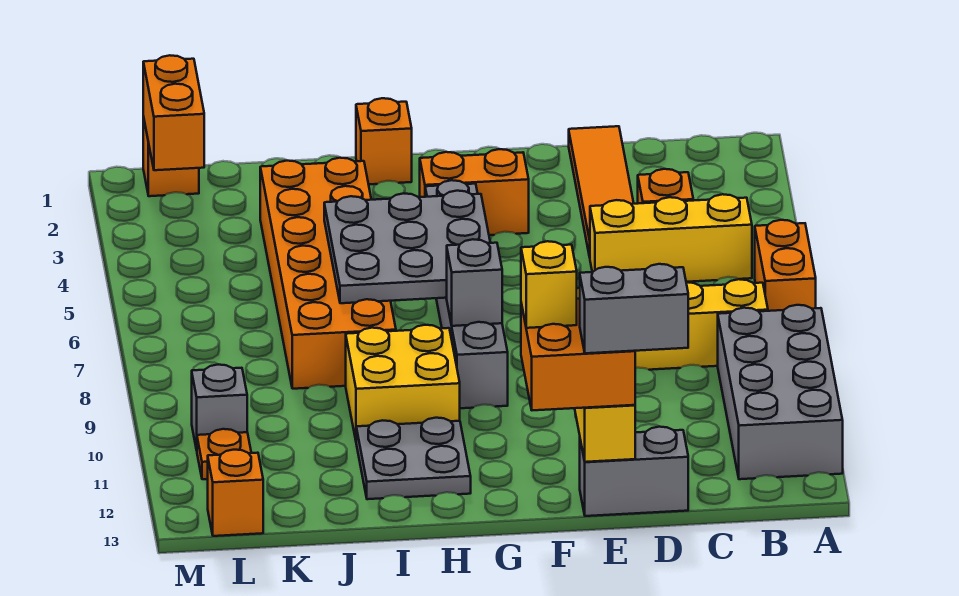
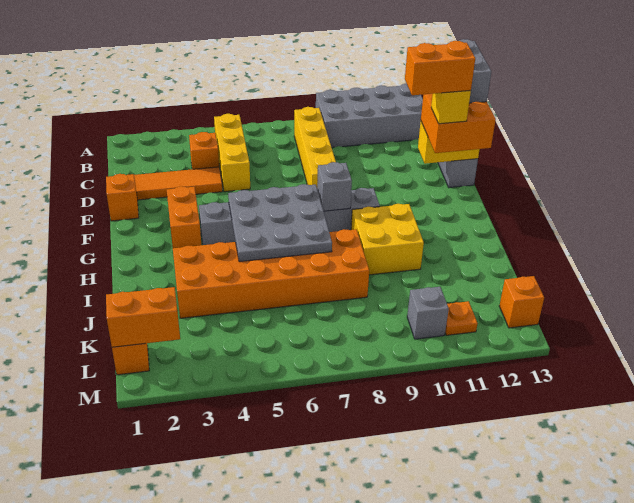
orange brick A6:A7 level 1 -> orange brick F11:F12 level 5
orange brick H1 level 1 -> orange brick E1 level 1
grey plate H11:I12 level 1 -> none

